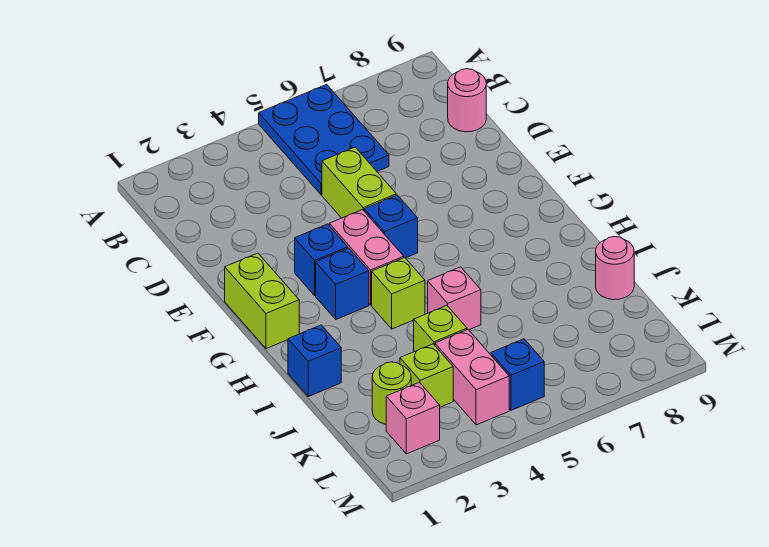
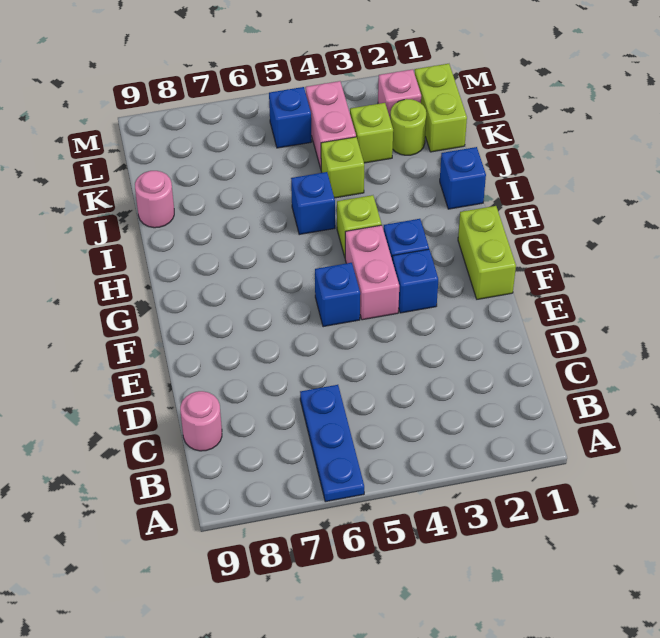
blue plate A5:C6 level 1 -> blue plate A6:C6 level 1
lime brick D5:E5 level 1 -> lime brick K1:L1 level 1
pink brick I5 level 1 -> blue brick I5 level 1

